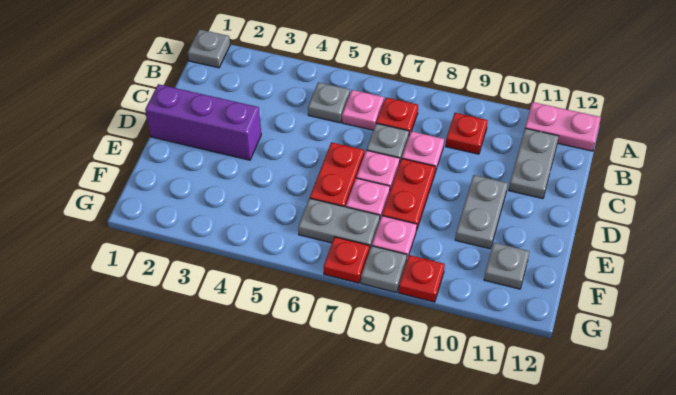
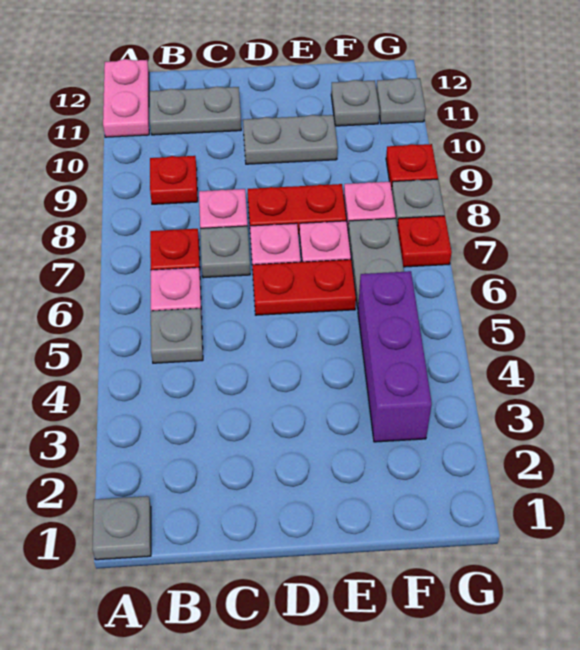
purple brick D1:D3 level 1 -> purple brick F3:F5 level 1
none -> grey plate G11 level 1

